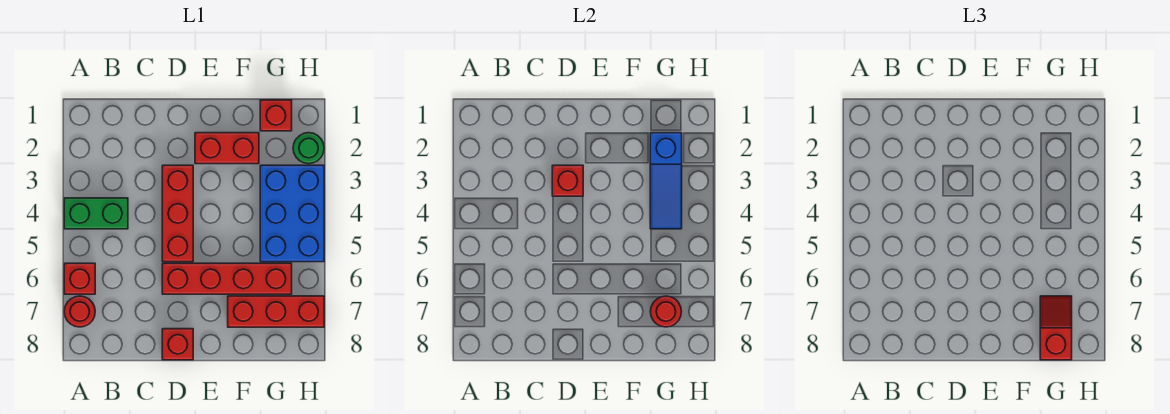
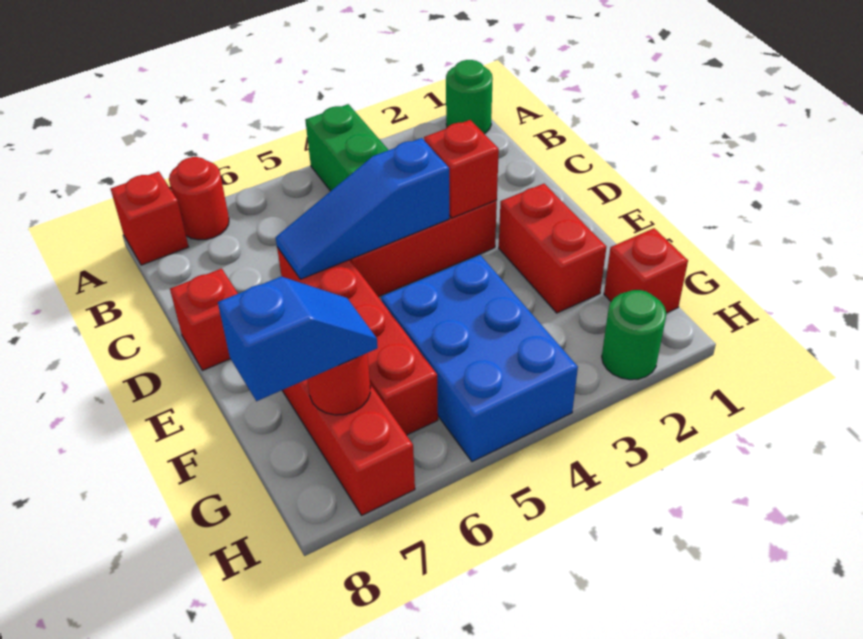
none -> green round brick A1 level 1
red brick A6 level 1 -> red brick A8 level 1
blue slope G2:G4 level 2 top 2 -> blue slope D4:D6 level 2 top 4
blue brick G3:H5 level 1 -> blue brick F4:H5 level 1
red slope G7:G8 level 3 top 8 -> blue slope G7:G8 level 3 top 8

